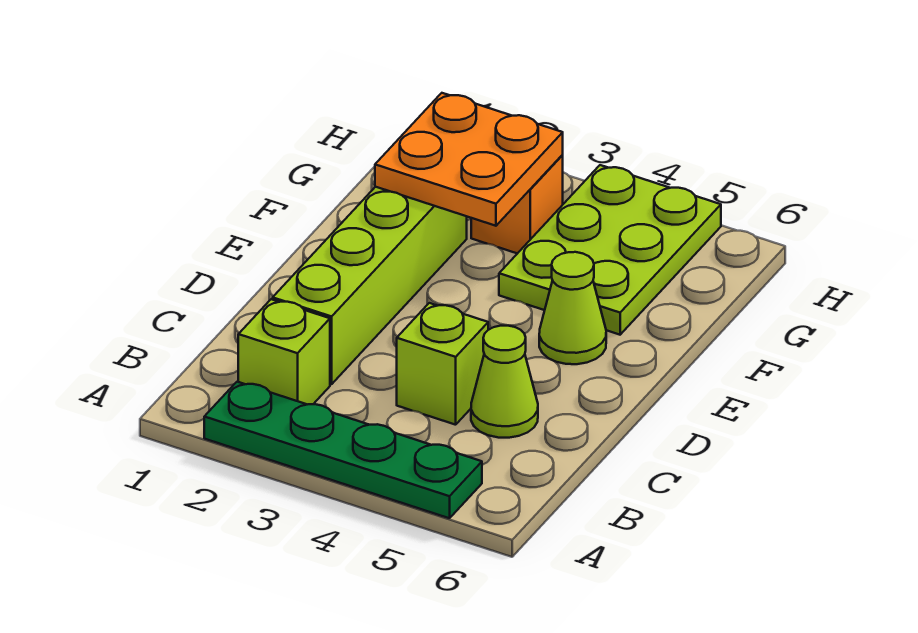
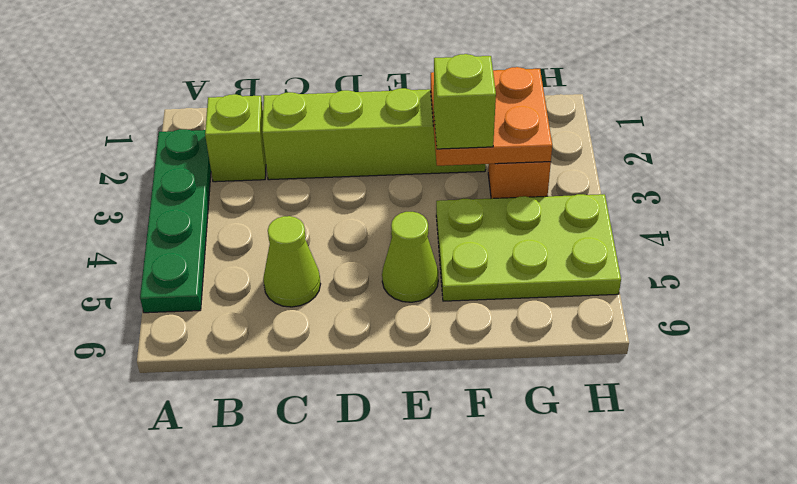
lime brick C4 level 1 -> lime brick F3 level 3

